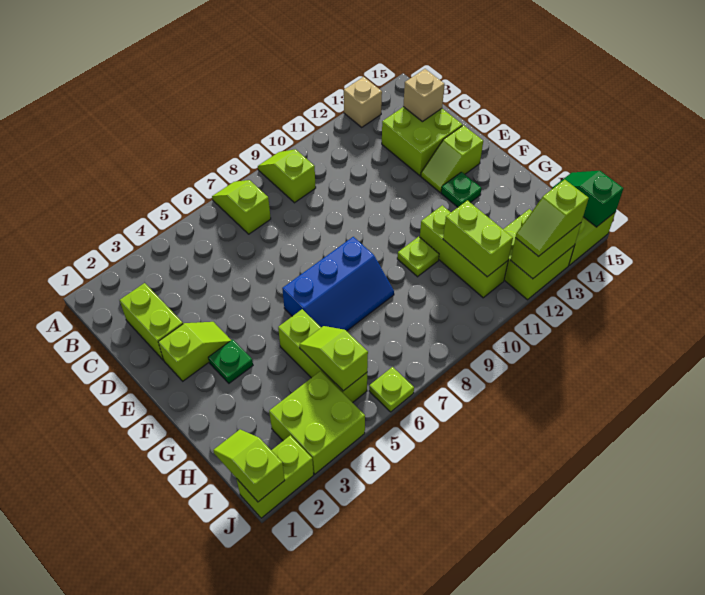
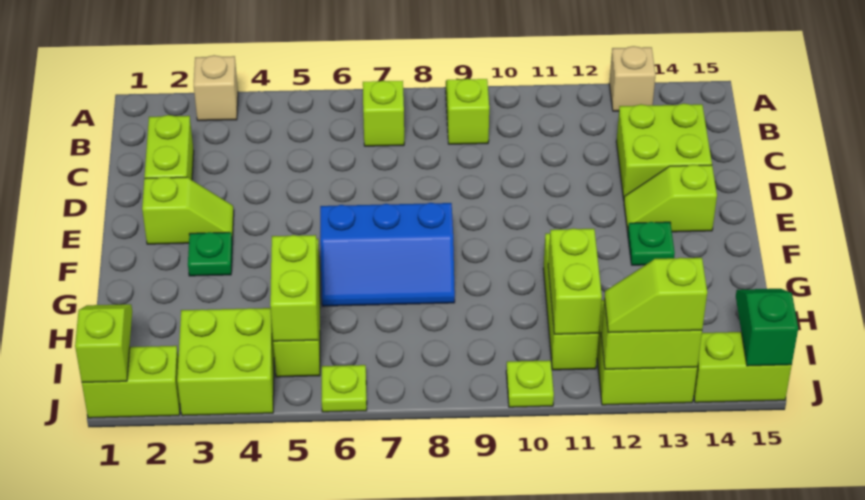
tan brick C14 level 2 -> tan brick A3 level 1
lime plate G10 level 1 -> lime plate J10 level 1
lime slope H5:I5 level 2 top I -> lime brick H5:I5 level 2

